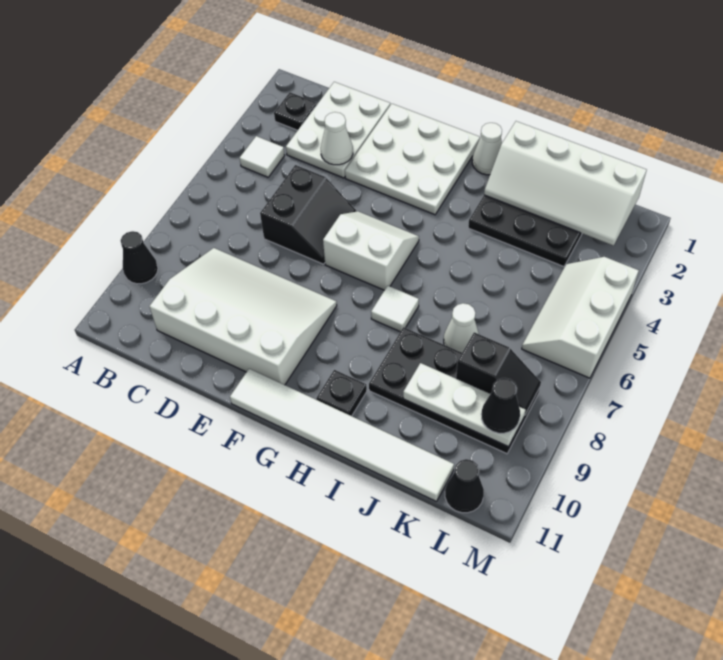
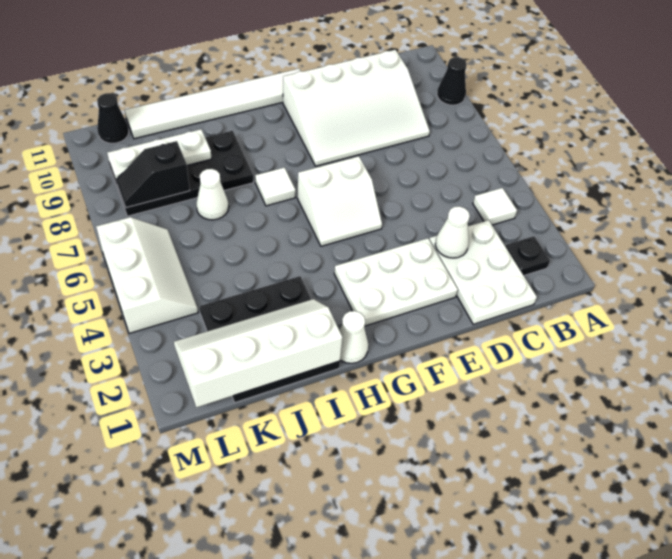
black slope D5:E6 level 1 top D -> none
white plate E1:G3 level 1 -> white plate E2:G3 level 1
black plate H10 level 1 -> none
black cone L9 level 3 -> none

